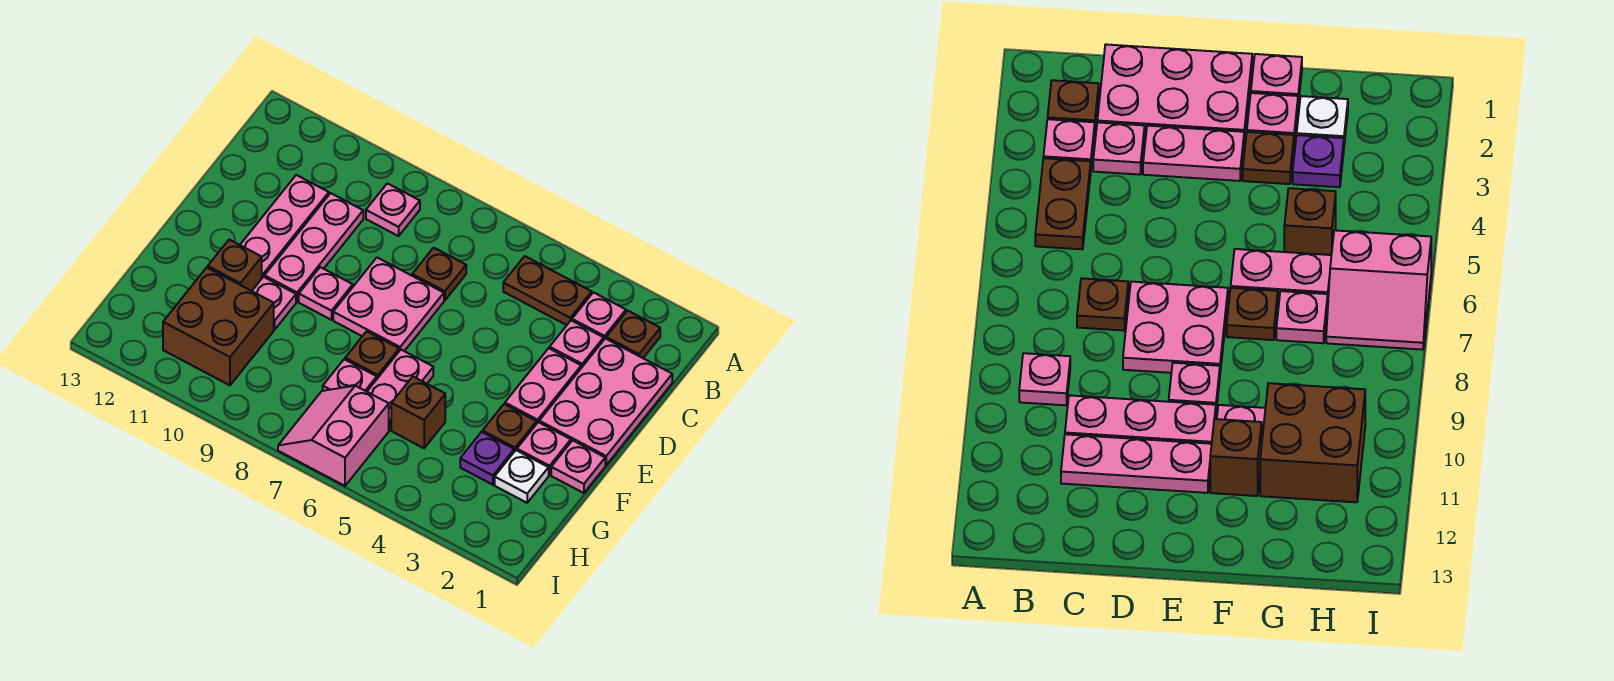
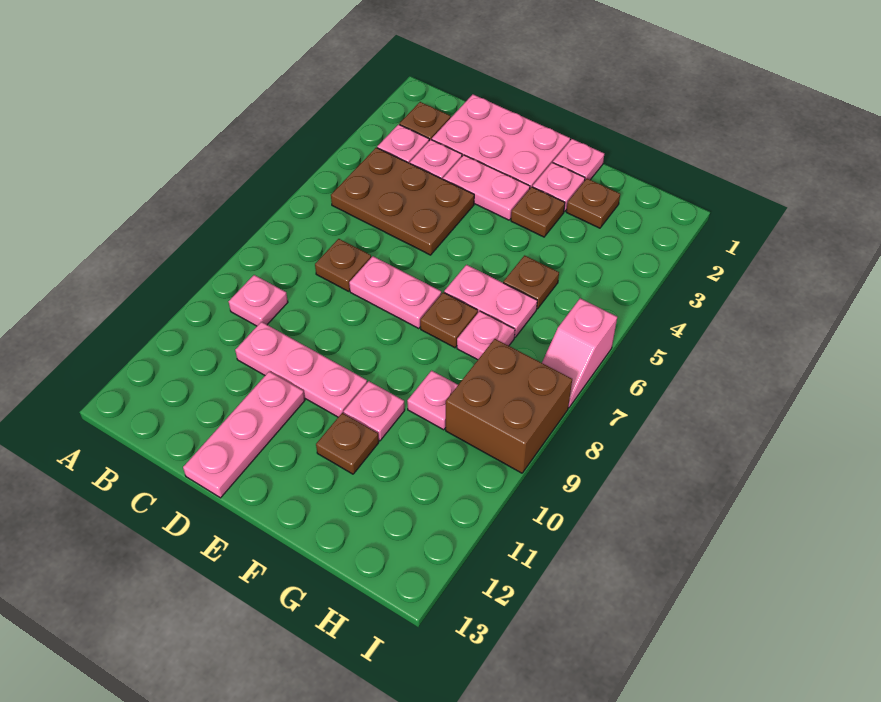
brown plate B4:B5 level 1 -> brown plate B4:D5 level 1
pink plate C11:E11 level 1 -> pink plate D11:D13 level 1
pink plate D7:E8 level 1 -> pink plate D7:E7 level 1
pink plate E9 level 1 -> pink plate G9 level 1
brown brick F11 level 1 -> brown plate F11 level 1
white plate G2 level 1 -> brown plate G2 level 1
purple plate G3 level 1 -> none
brown brick G5 level 1 -> brown plate G5 level 1
brown brick G10:H11 level 1 -> brown brick H8:I9 level 1
pink slope H6:I7 level 1 top 6 -> pink slope I6:I7 level 1 top 6

